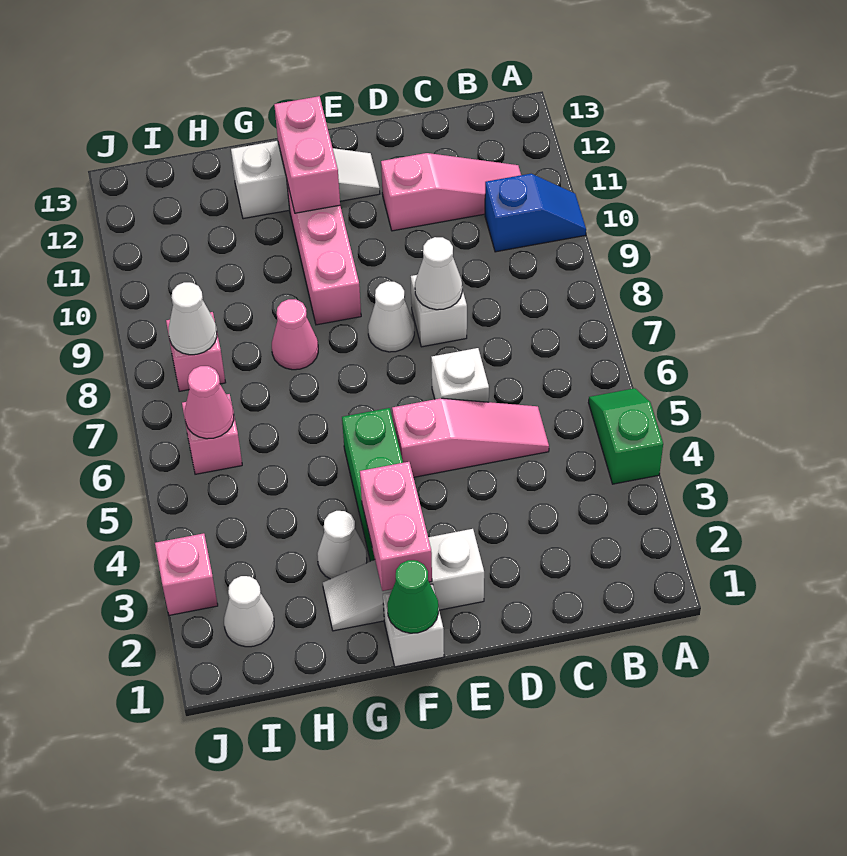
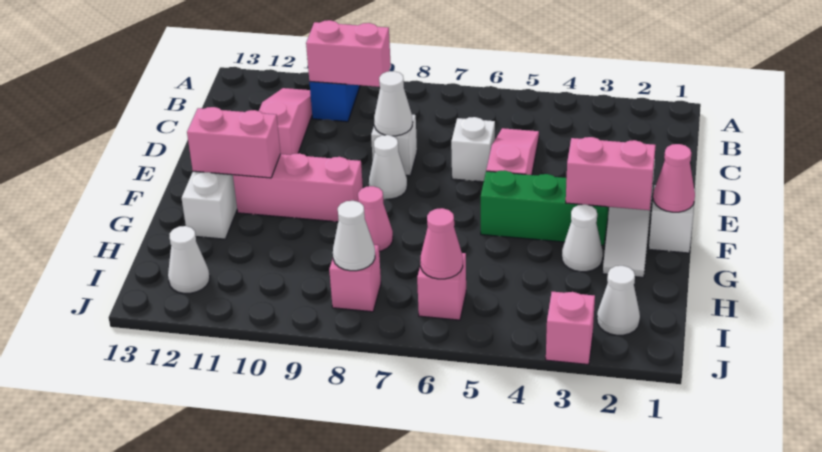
green slope A4:A5 level 1 top 4 -> none
none -> pink brick B9:B10 level 2
green cone F1 level 2 -> pink cone F1 level 2
none -> white cone I12 level 1

